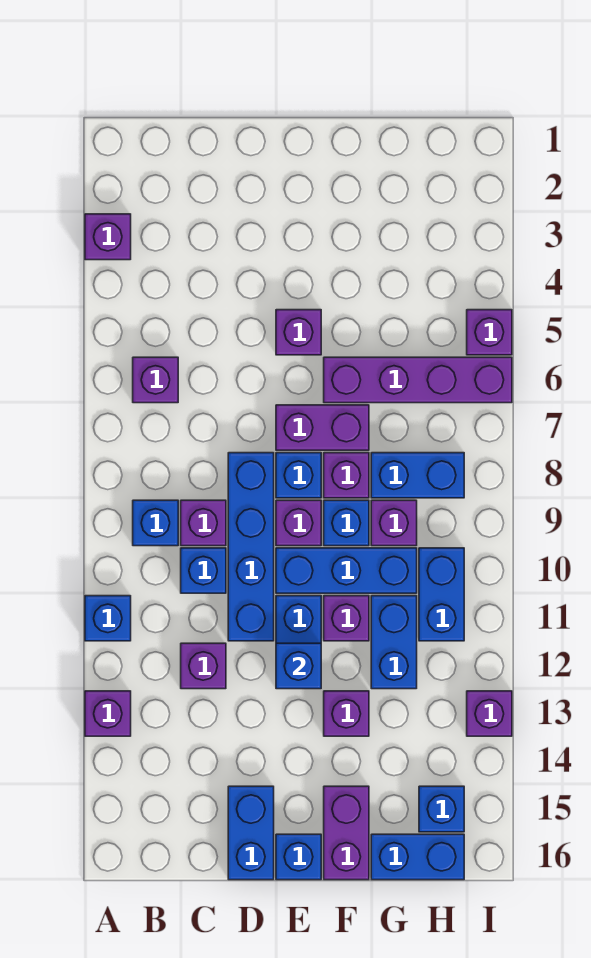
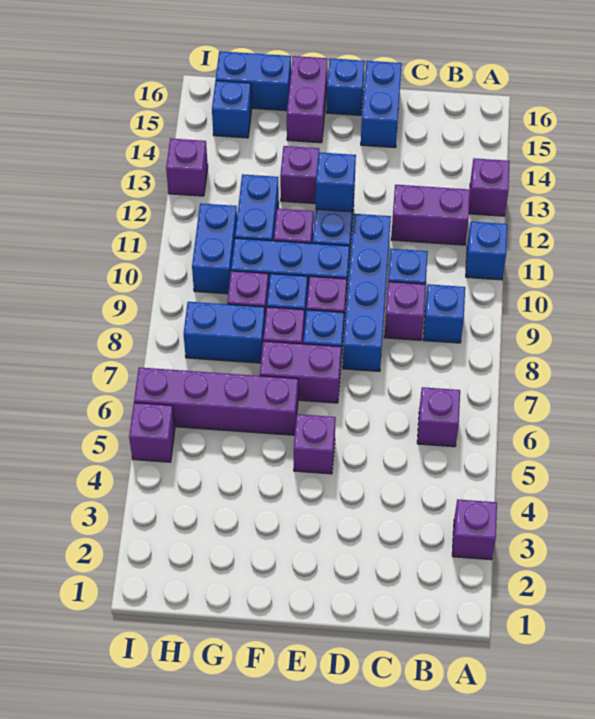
purple brick C12 level 1 -> purple brick B12:C12 level 1

